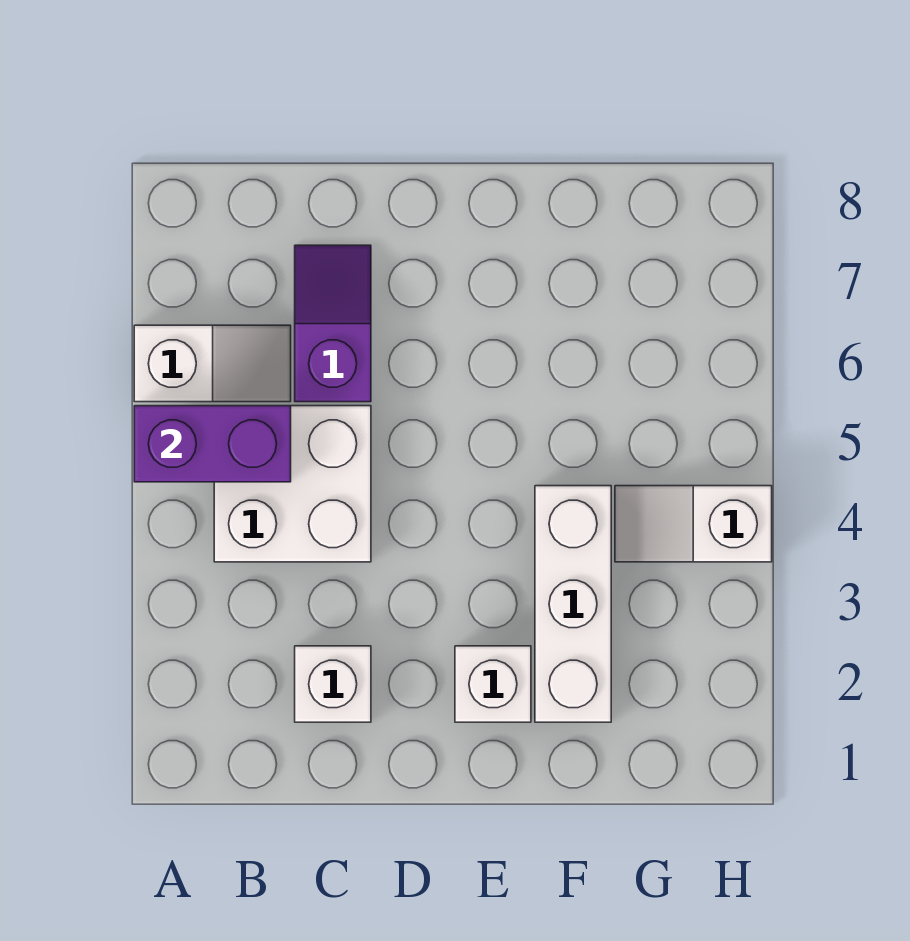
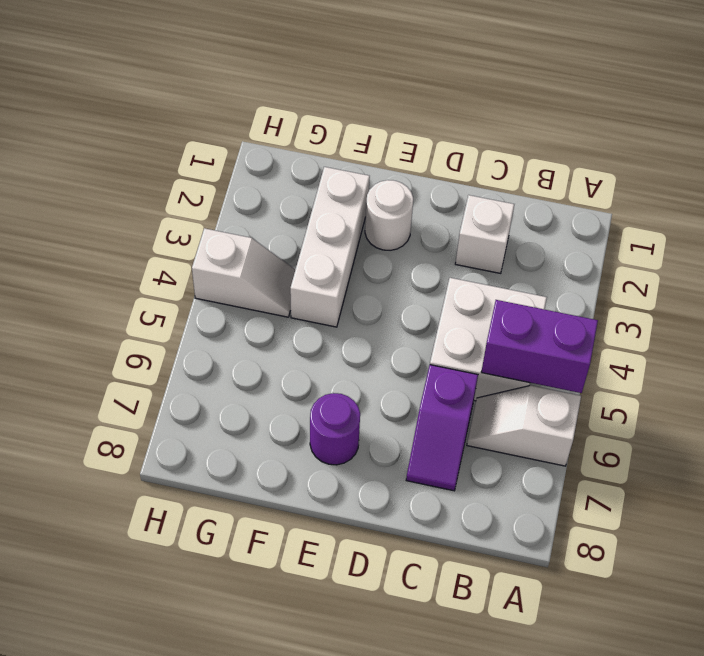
white brick E2 level 1 -> white round brick E2 level 1
none -> purple round brick E7 level 1

